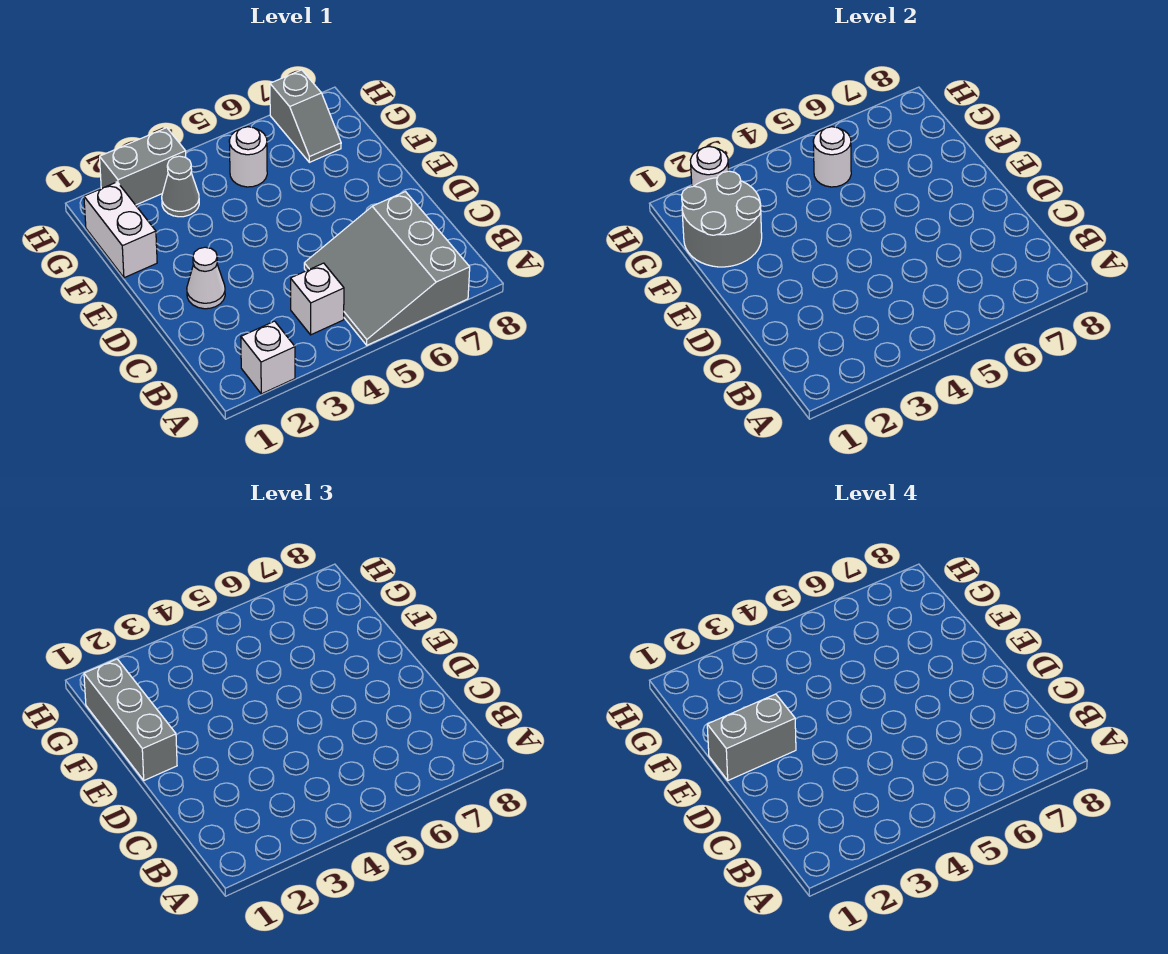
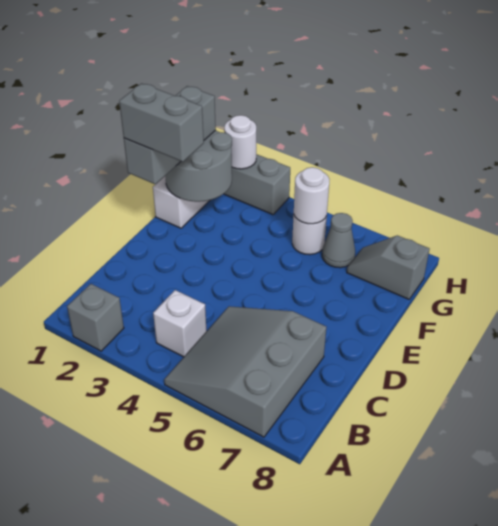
white brick A2 level 1 -> grey brick A2 level 1
white cone D2 level 1 -> none
grey cone G3 level 1 -> grey cone G6 level 1
grey slope G7:H7 level 1 top H -> grey slope G7:G8 level 1 top 8

